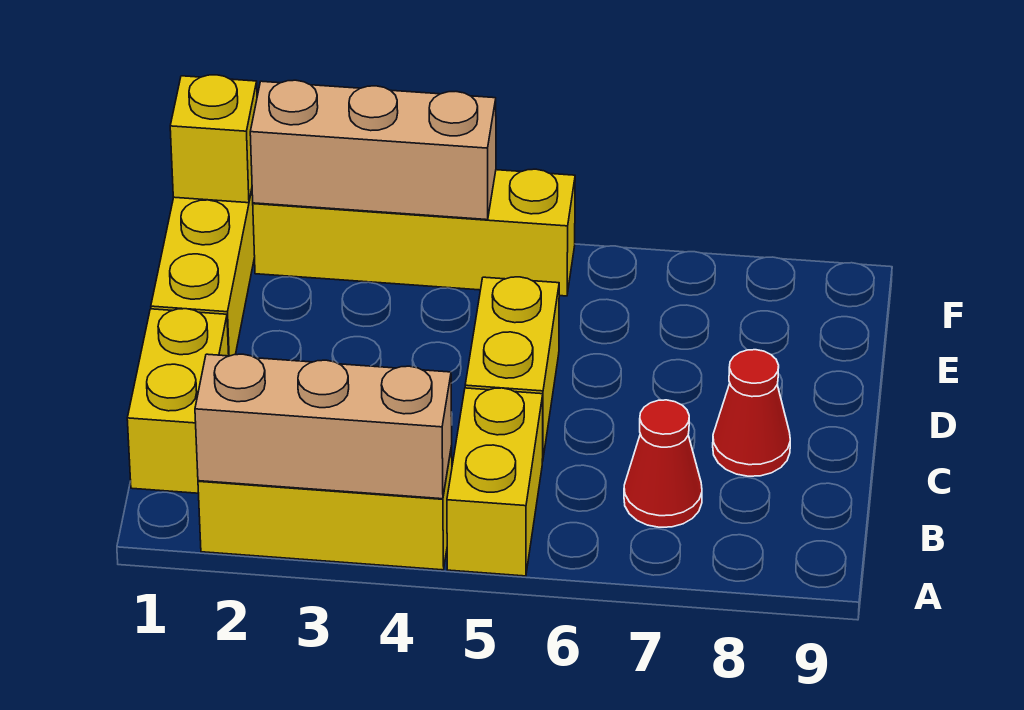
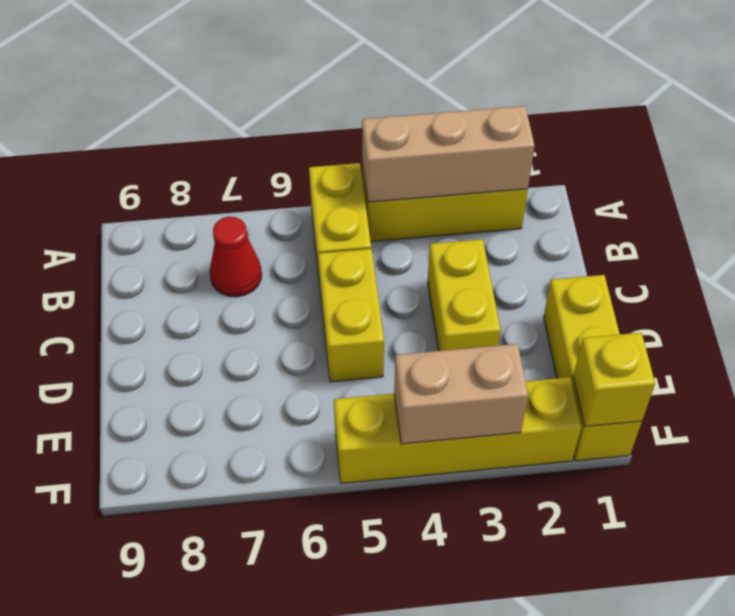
yellow brick B1:C1 level 1 -> yellow brick C3:D3 level 1
red cone C8 level 1 -> none
tan brick F2:F4 level 2 -> tan brick F3:F4 level 2

